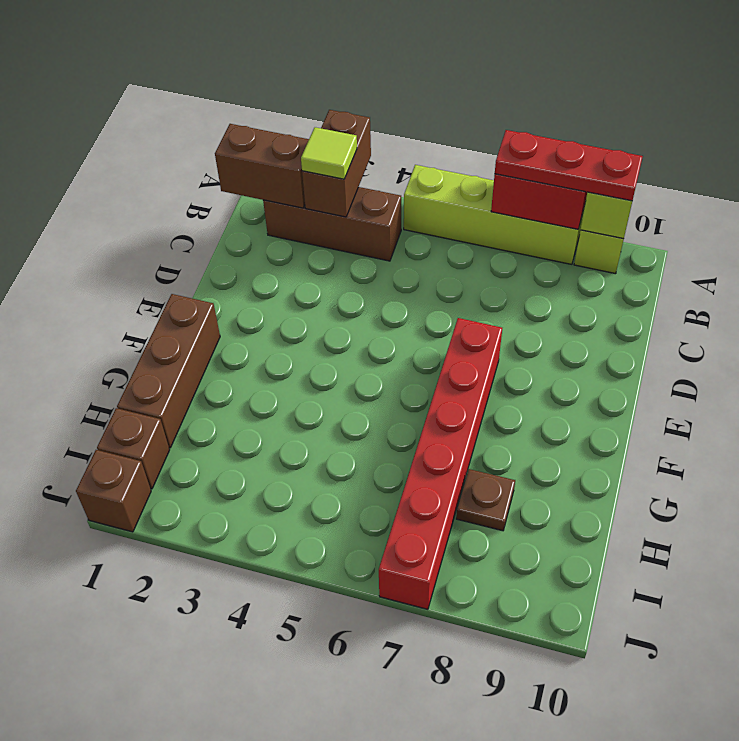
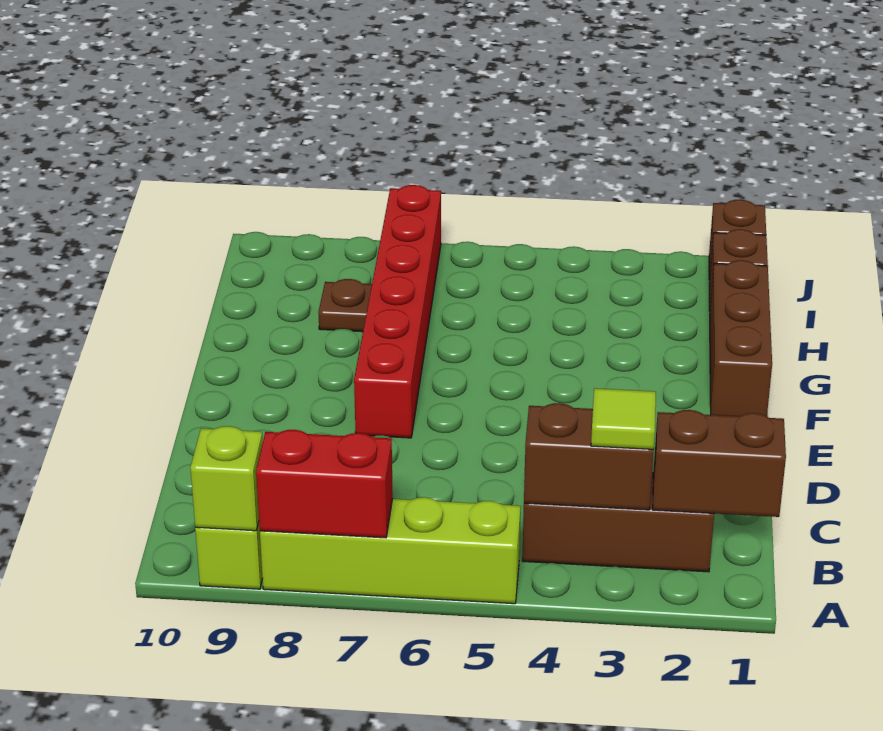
brown brick A3:B3 level 2 -> brown brick B3:B4 level 2
red plate A7:A9 level 3 -> none

